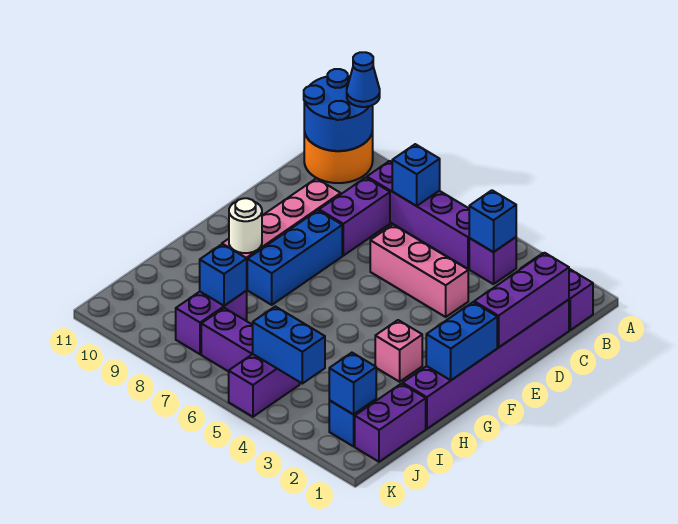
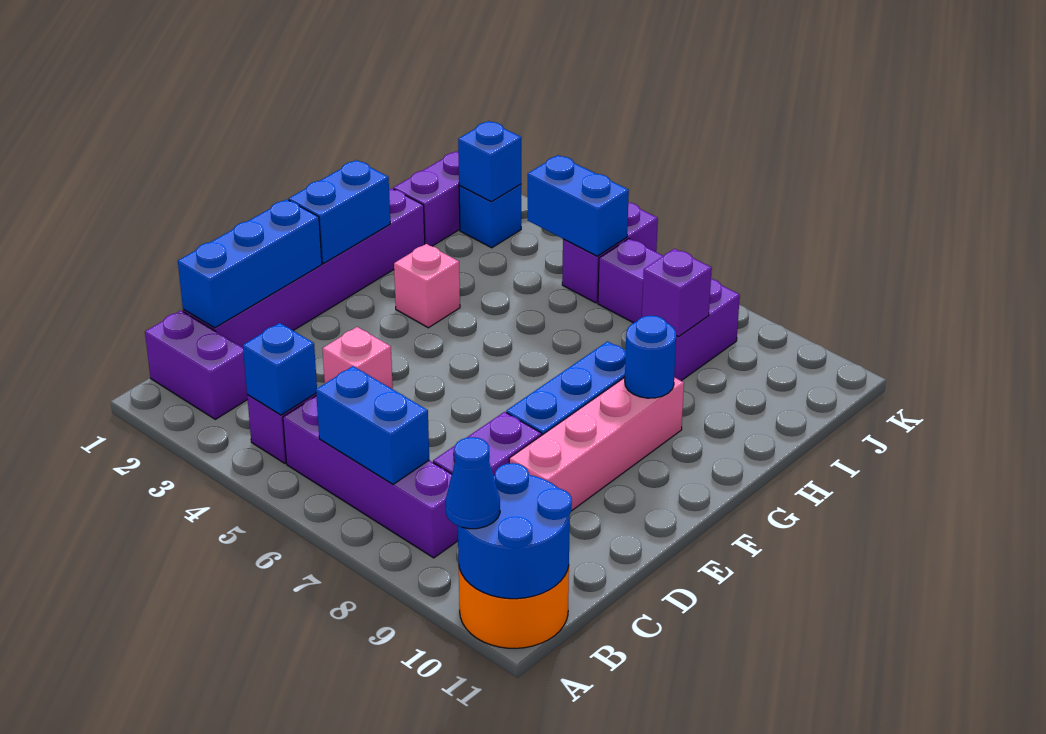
blue brick B7 level 2 -> blue brick B6:B7 level 2
purple brick C1:E1 level 2 -> blue brick C1:E1 level 2
pink brick D4:D6 level 1 -> pink brick D4 level 1
white round brick G9 level 2 -> blue round brick G9 level 2
blue brick I8 level 2 -> purple brick I8 level 2

